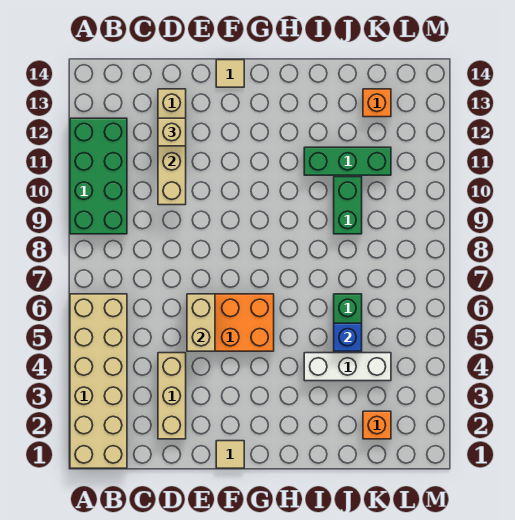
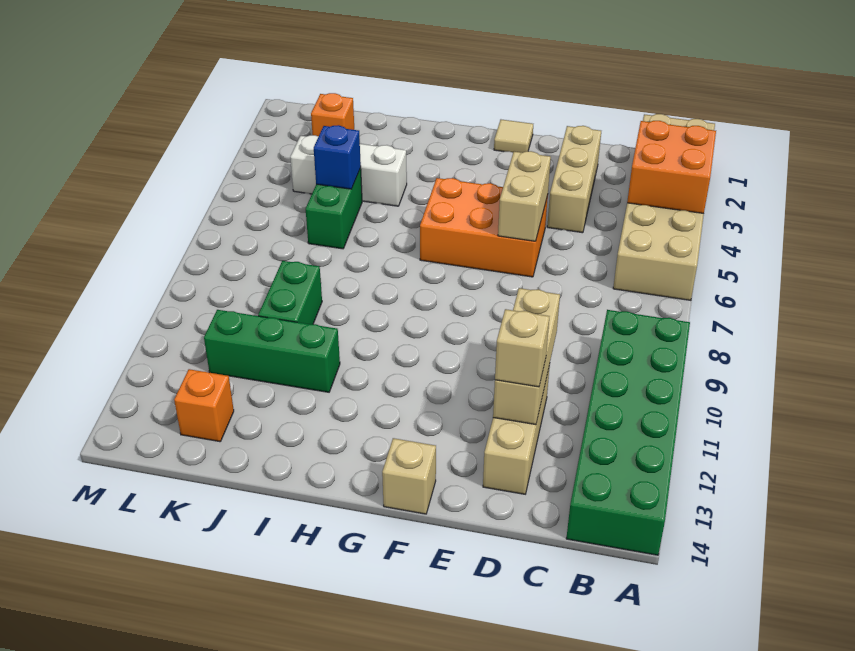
none -> orange brick A3:B4 level 2
green brick A9:B12 level 1 -> green brick A9:B14 level 1
tan tile F14 level 1 -> tan brick F14 level 1

